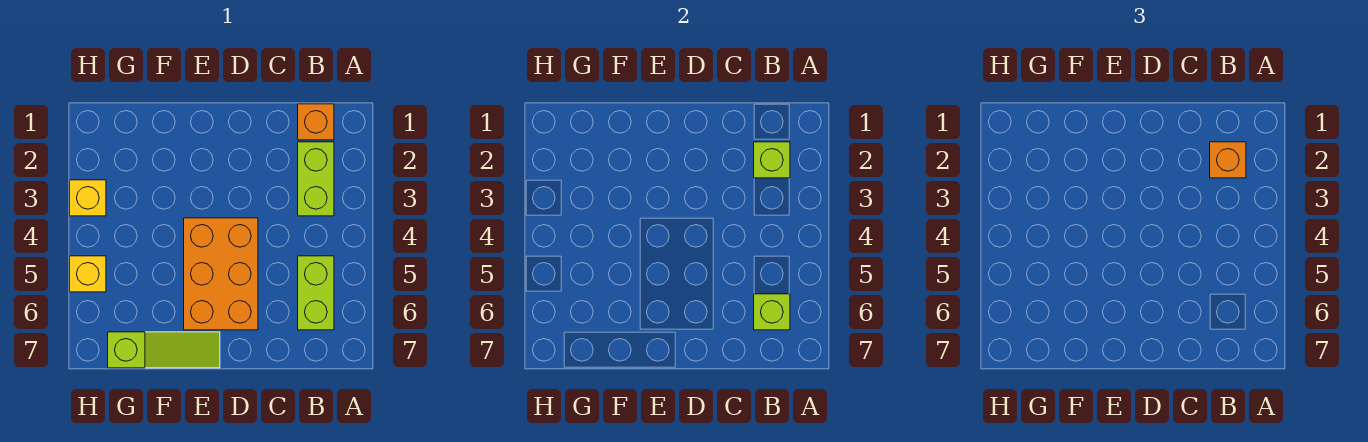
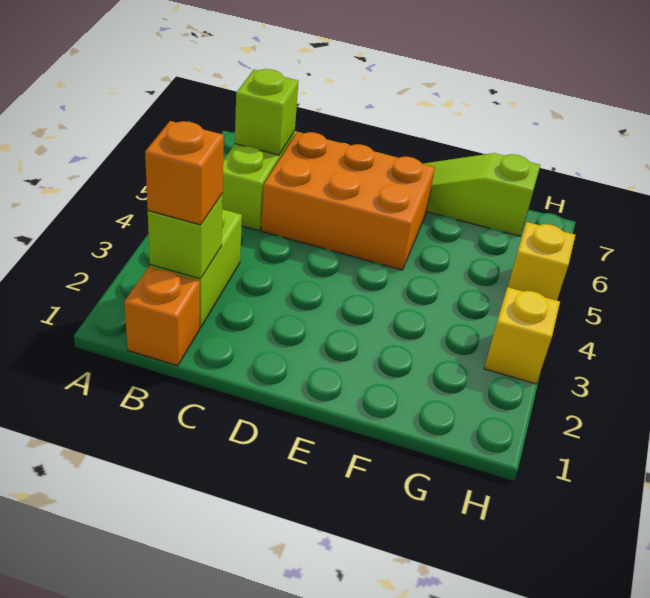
orange brick D4:E6 level 1 -> orange brick C5:E6 level 1

